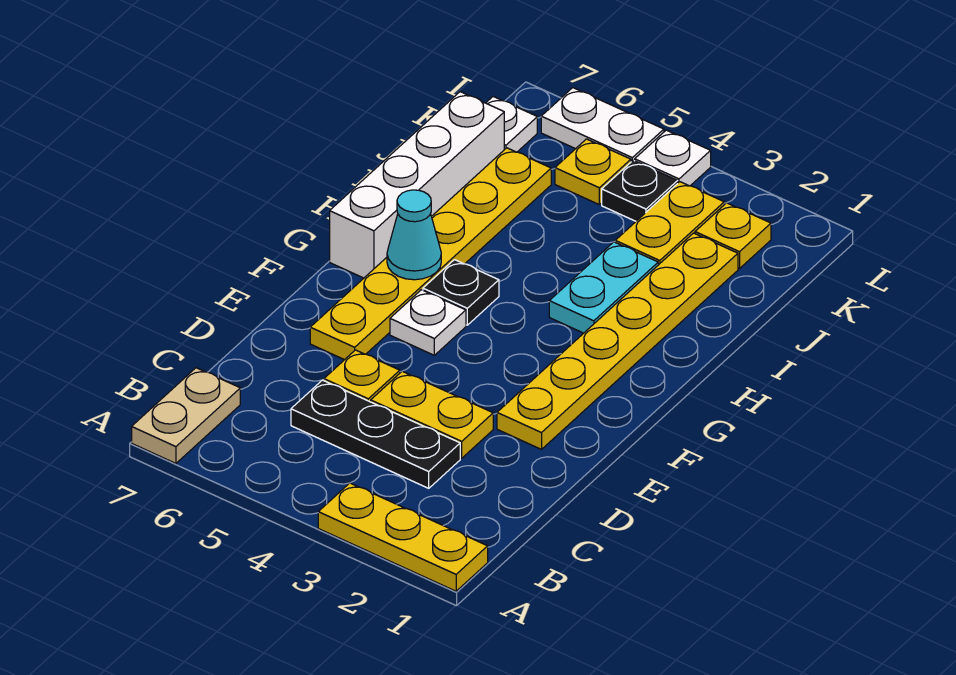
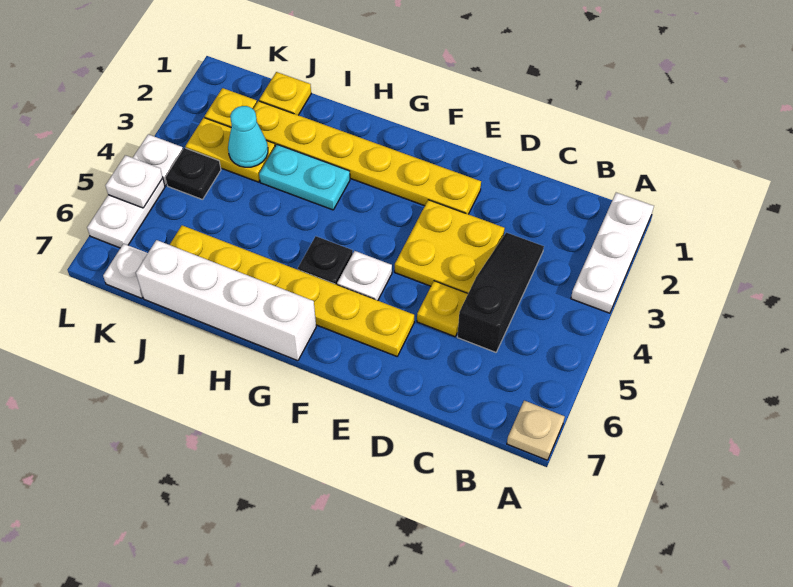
yellow plate A1:A3 level 1 -> white plate A1:A3 level 1
tan plate A7:B7 level 1 -> tan plate A7 level 1
black plate C3:C5 level 1 -> black slope C3:C5 level 1 top 5
yellow plate D3:D4 level 1 -> yellow plate D3:E4 level 1
cyan cone G6 level 2 -> cyan cone J3 level 2
yellow plate K5 level 1 -> yellow plate J1 level 1
none -> white plate L5 level 2

